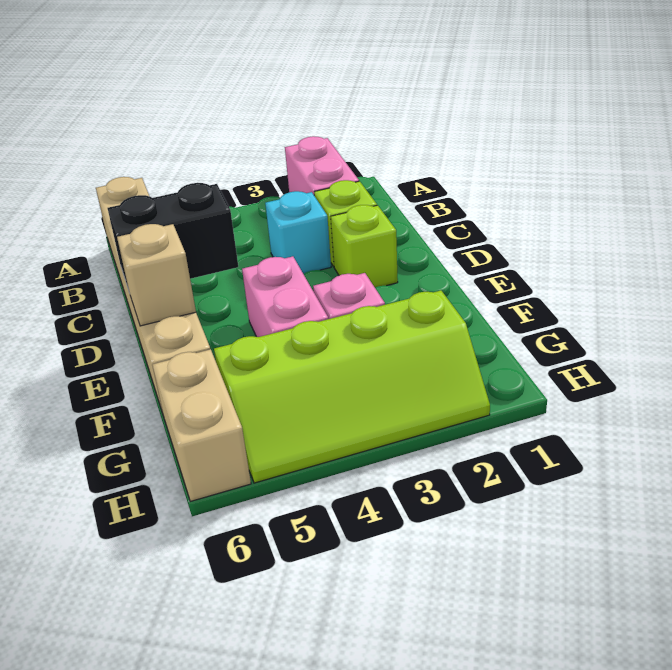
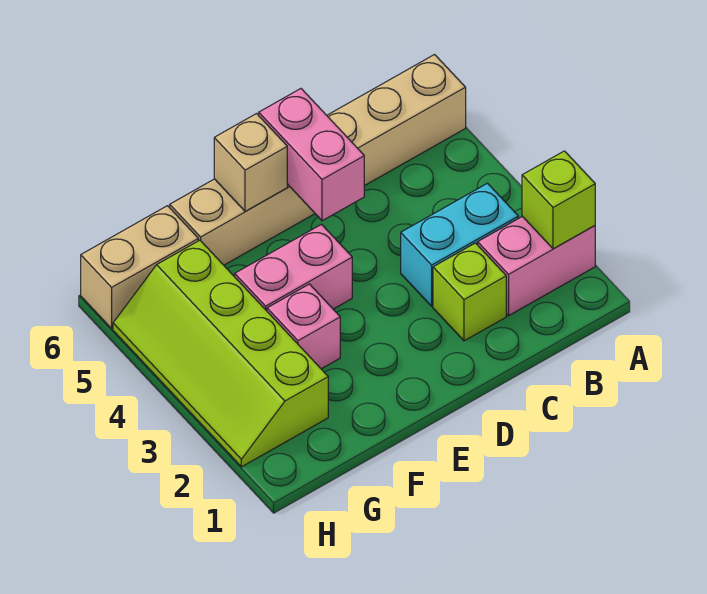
cyan brick C3 level 1 -> cyan brick B3:C3 level 1
lime brick D2 level 1 -> lime brick A2 level 2
black brick D5:D6 level 2 -> pink brick D5:D6 level 2

